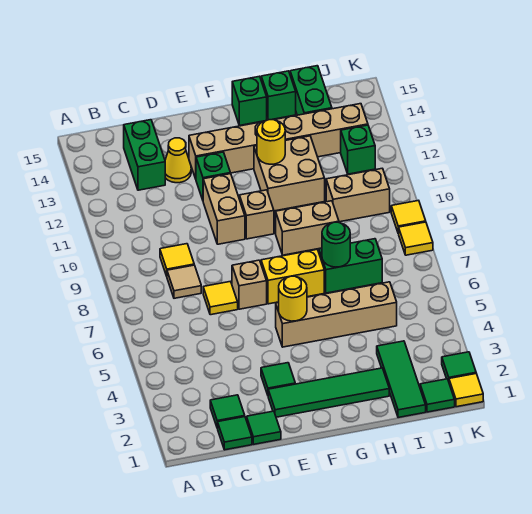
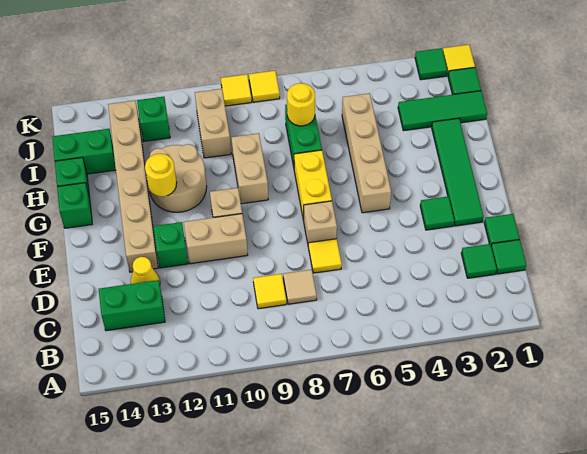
yellow round brick F5 level 2 -> yellow round brick I7 level 2
tan brick G11:H12 level 1 -> tan round brick G11:H12 level 1
green round brick H7 level 2 -> none

